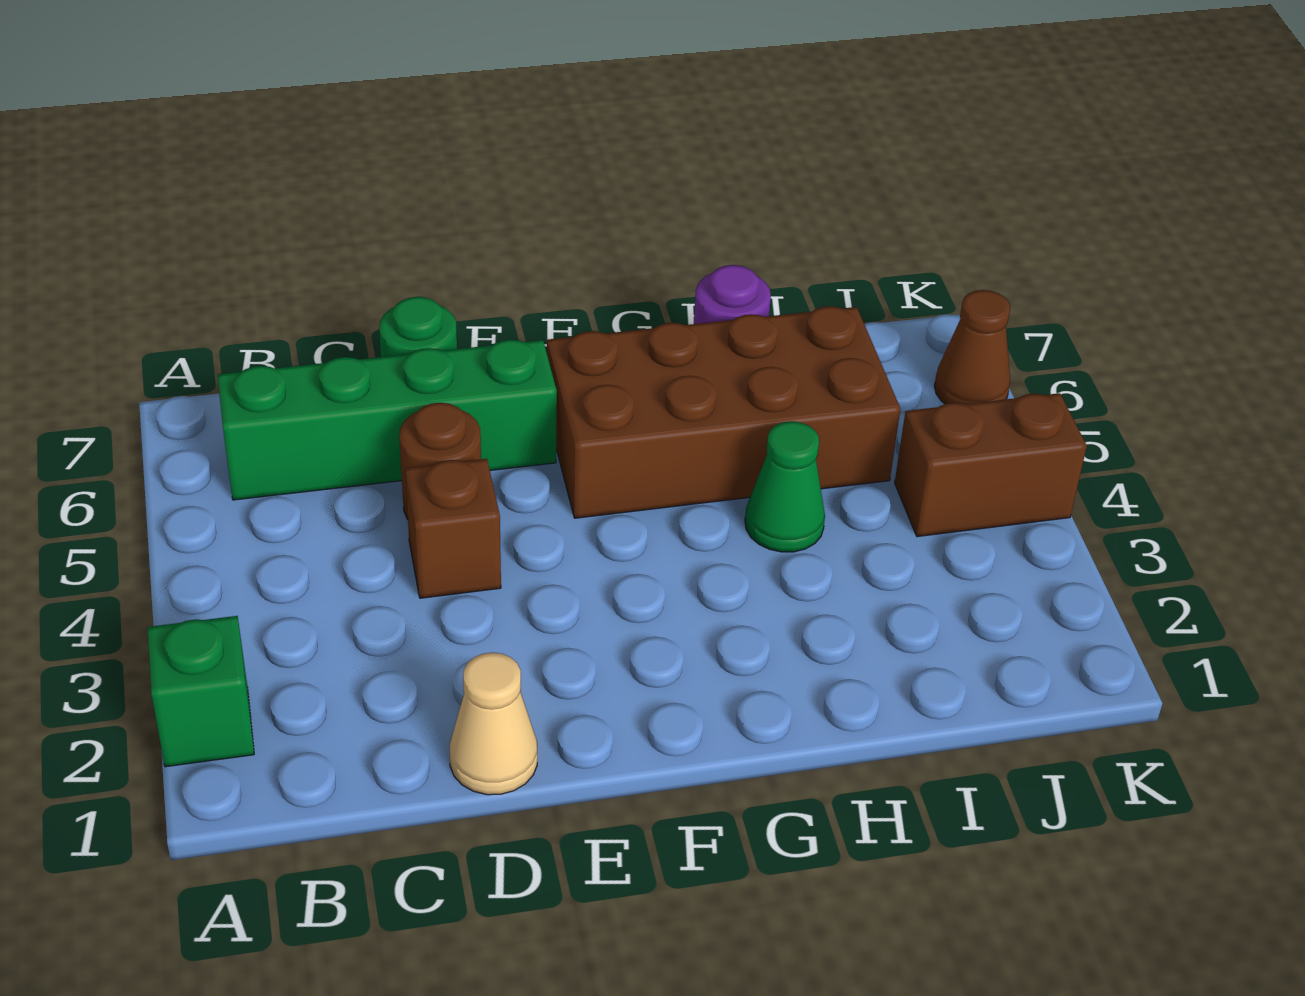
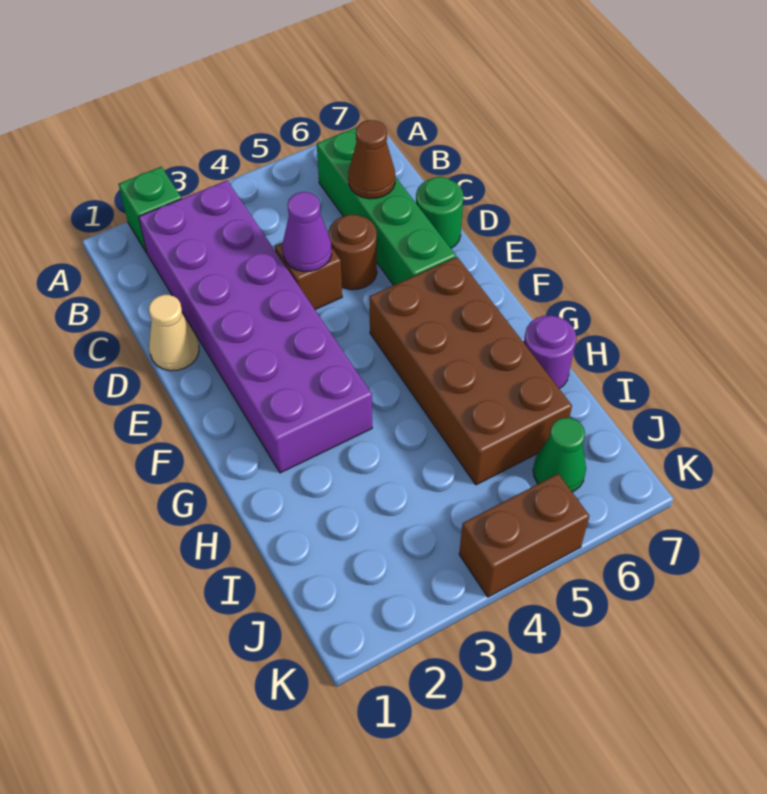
none -> purple brick B2:G3 level 1
none -> purple cone D4 level 2
green cone H4 level 1 -> green cone J6 level 1
brown brick J4:K4 level 1 -> brown brick K4:K5 level 1
brown cone K6 level 1 -> brown cone C6 level 2

